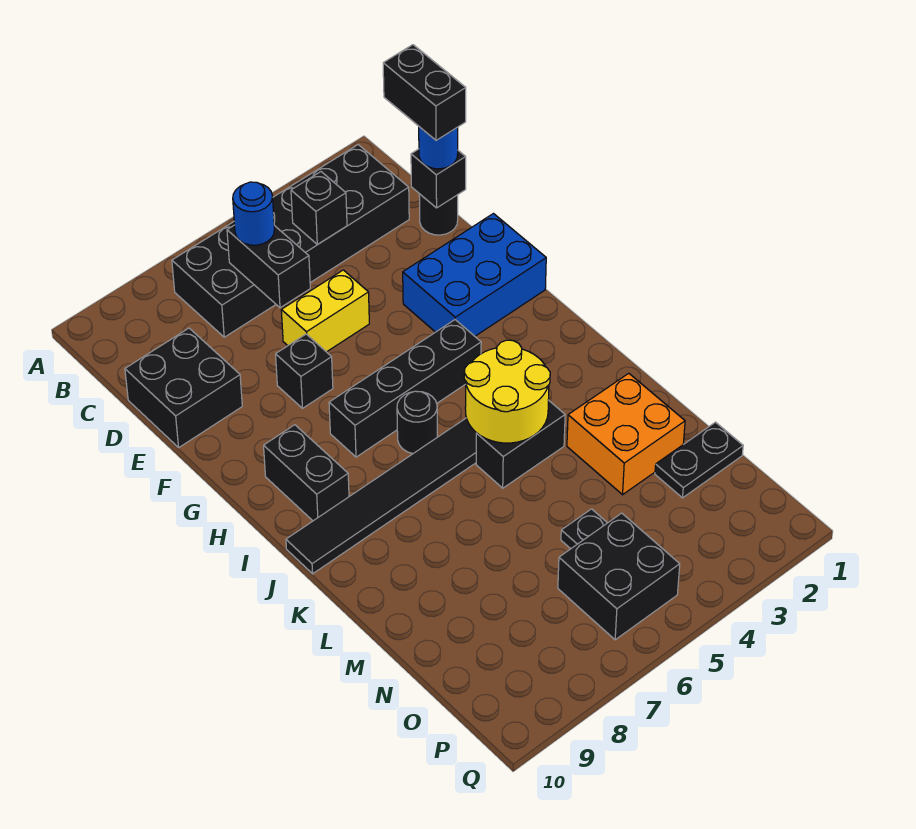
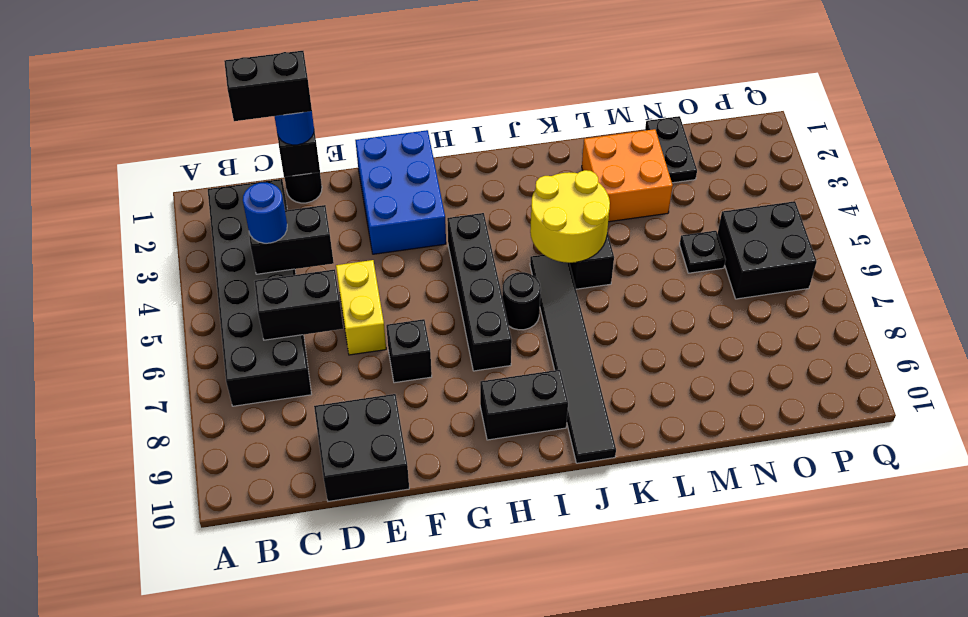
black brick C4 level 2 -> black brick C4:D4 level 2
blue round brick C6 level 3 -> blue round brick C4 level 3

